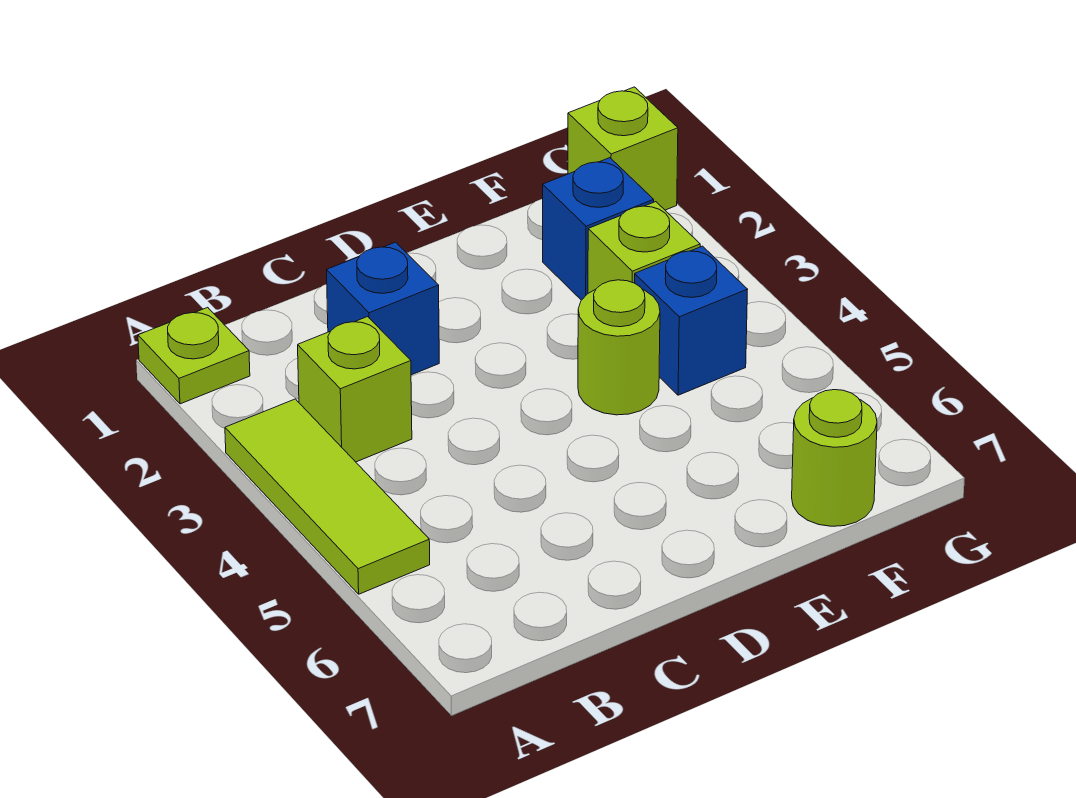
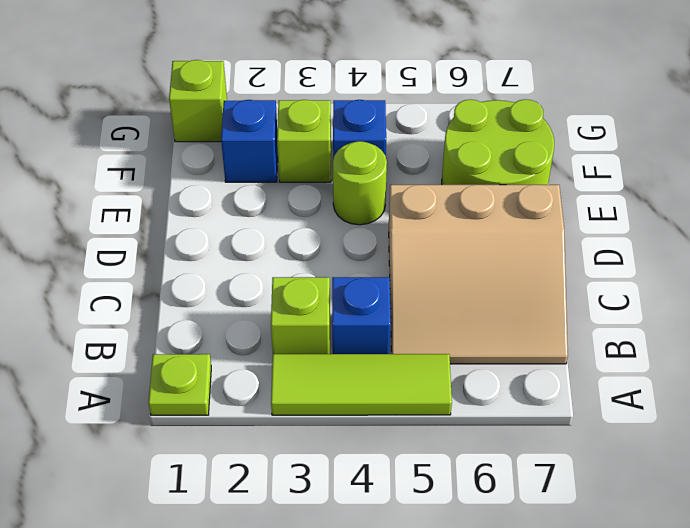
none -> tan slope B5:D7 level 1 top D
blue brick C2 level 1 -> blue brick B4 level 1
lime round brick F7 level 1 -> lime round brick E6:F7 level 1

